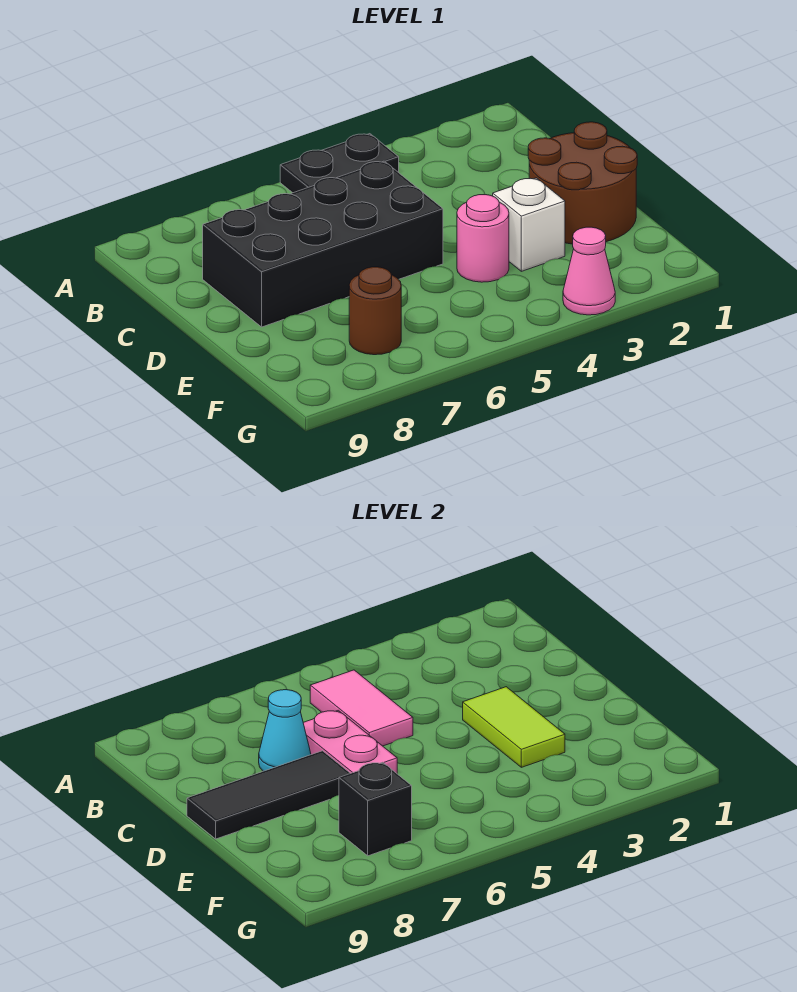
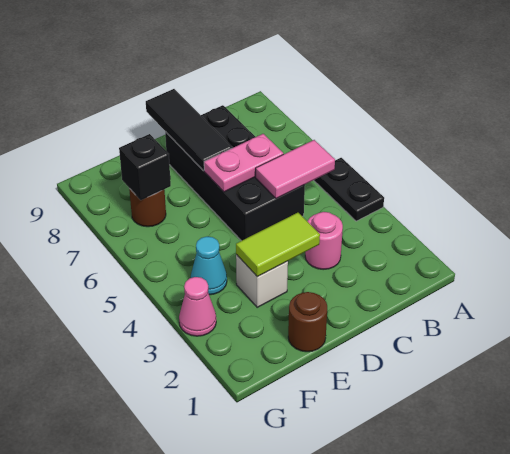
cyan cone C7 level 2 -> cyan cone F4 level 1
brown round brick D1:E2 level 1 -> brown round brick E1 level 1
pink round brick E4 level 1 -> pink round brick C3 level 1

